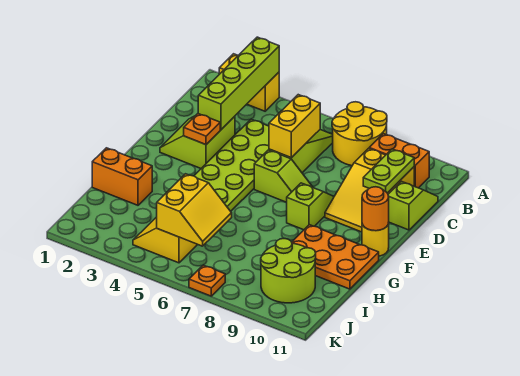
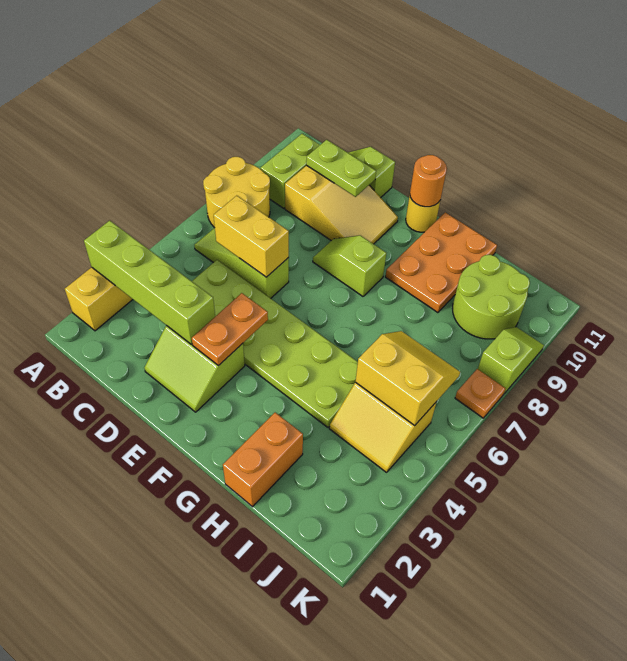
orange brick B9:B10 level 1 -> lime brick B9:B10 level 1
orange plate E3 level 2 -> orange plate E3:E4 level 2
lime slope E6:E7 level 1 top 6 -> lime slope K8:K9 level 1 top 8

